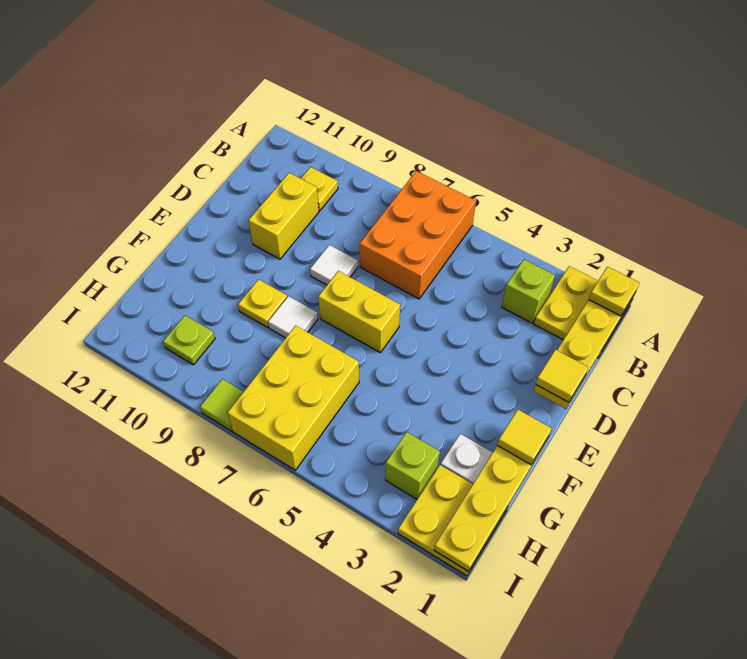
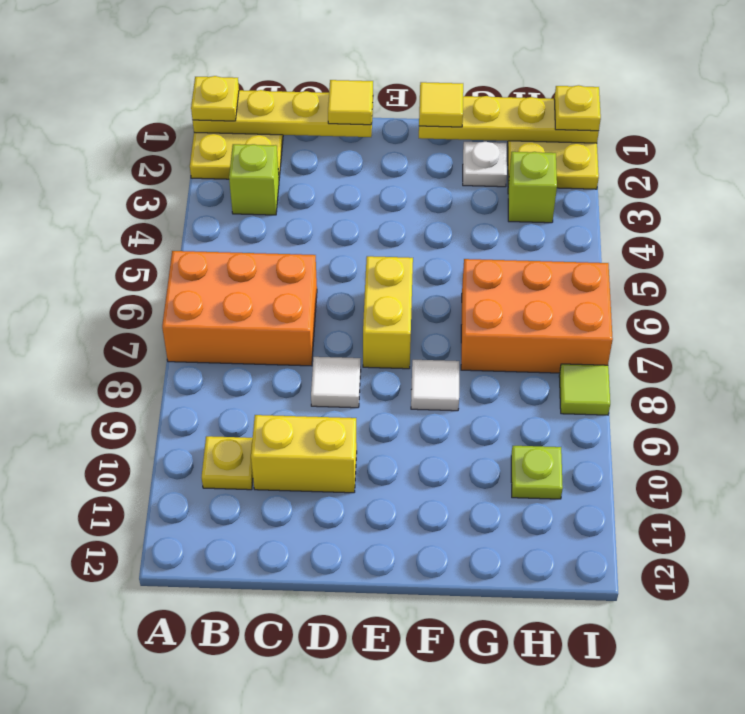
yellow plate F9 level 1 -> yellow plate I1 level 3
yellow brick G6:I7 level 1 -> orange brick G6:I7 level 1

